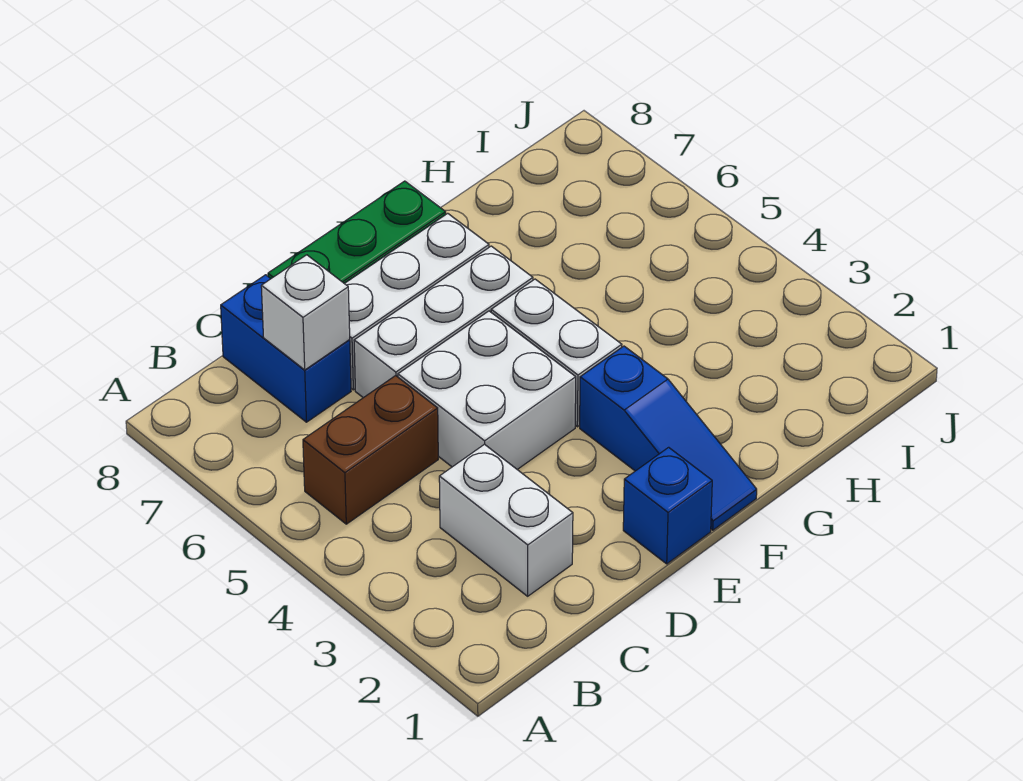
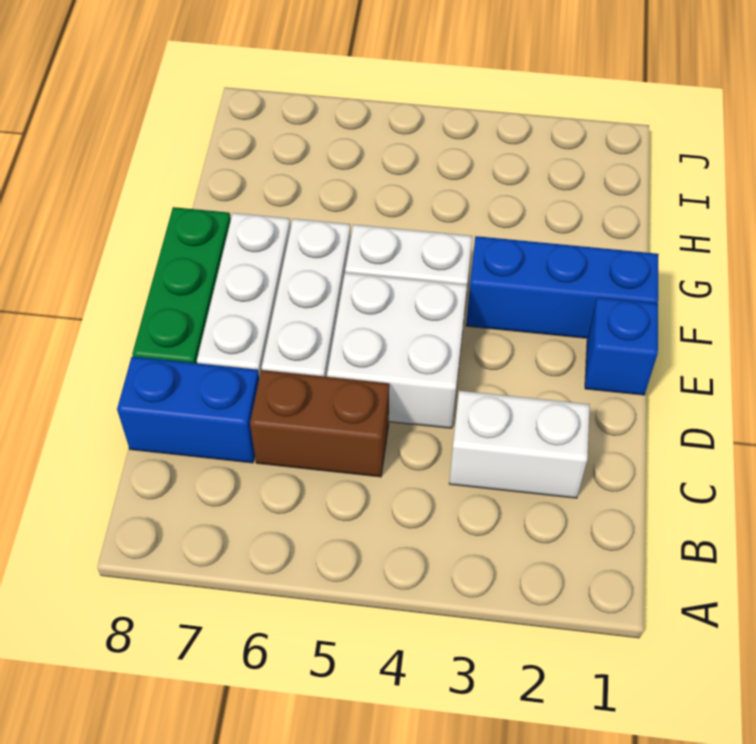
brown brick B5:C5 level 1 -> brown brick C5:C6 level 1
white brick C7 level 2 -> none
blue slope F1:F3 level 1 top 3 -> blue brick F1:F3 level 1

